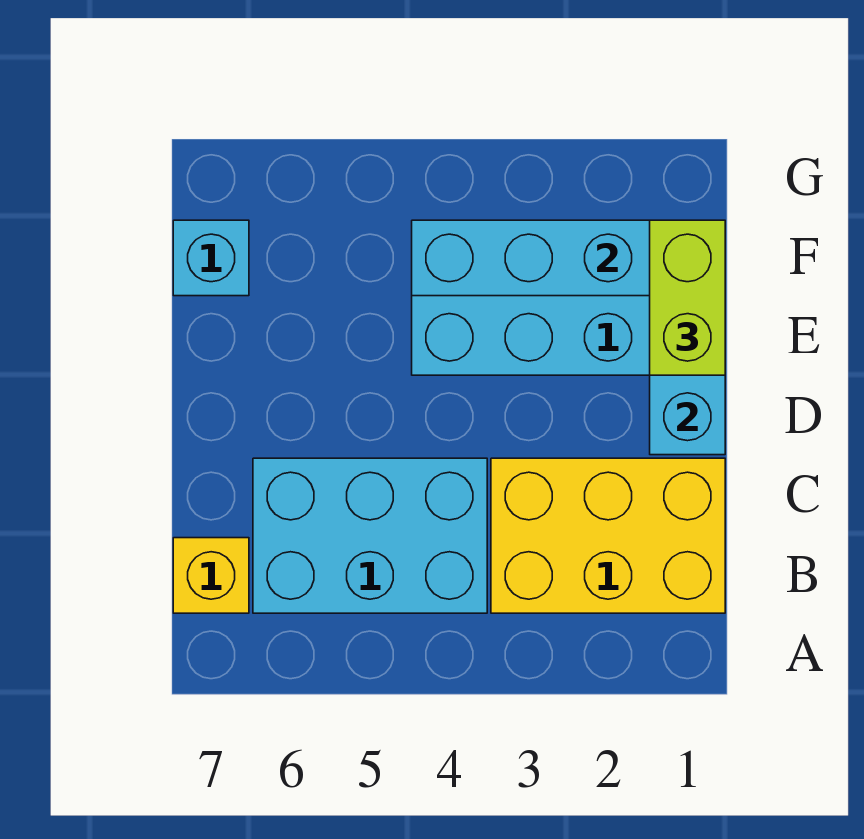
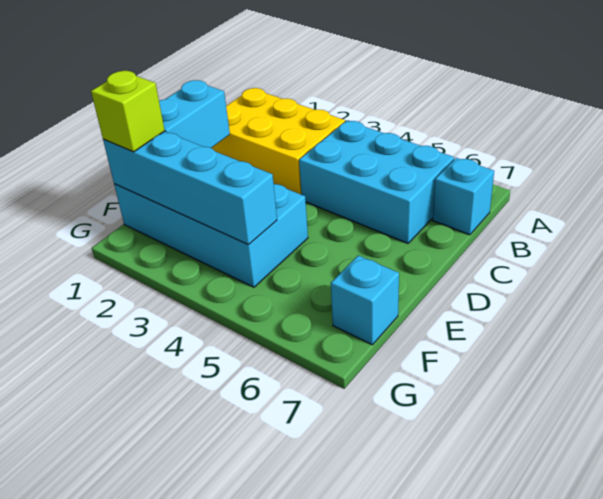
yellow brick B7 level 1 -> cyan brick B7 level 1
lime brick E1:F1 level 3 -> lime brick F1 level 3

